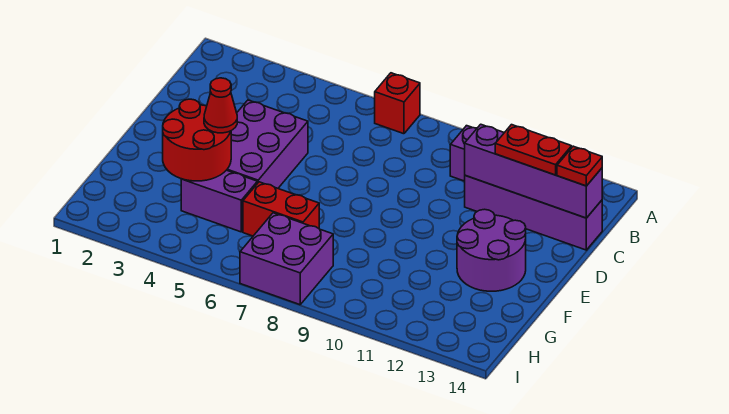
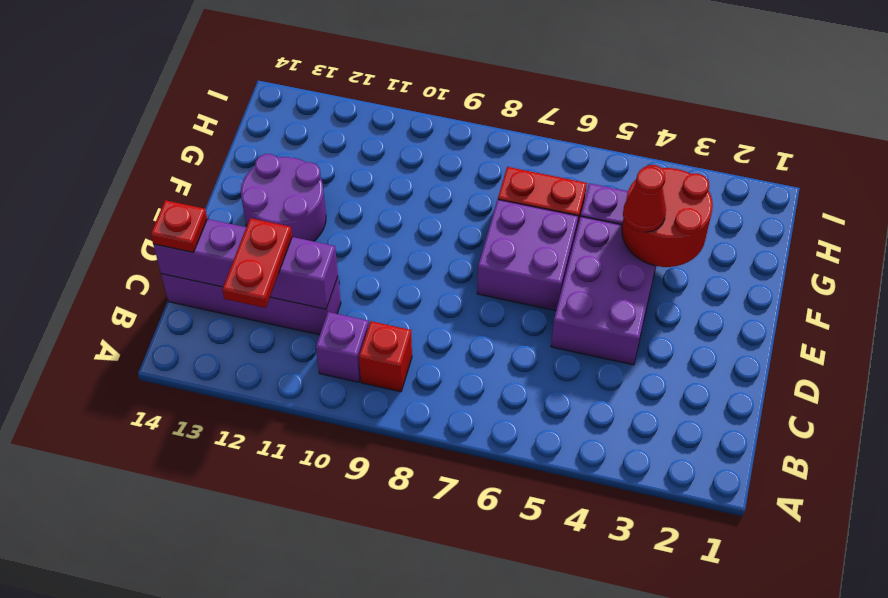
red brick A7 level 1 -> red brick B9 level 1
red plate C12:C13 level 3 -> red plate B12:C12 level 3
purple brick H7:I8 level 1 -> purple brick E6:F7 level 1

